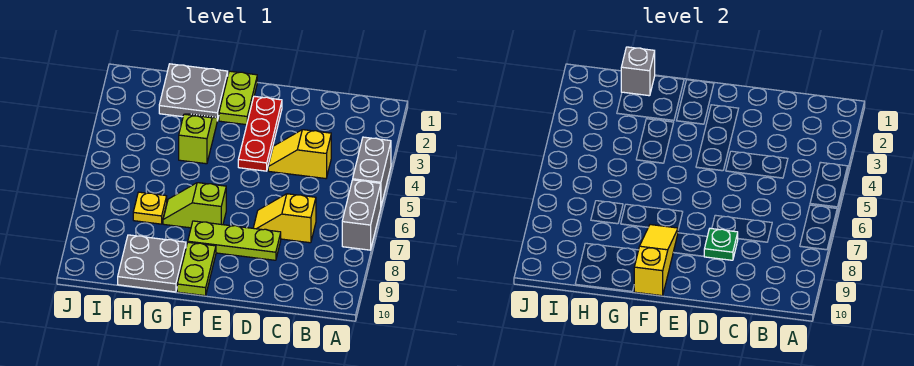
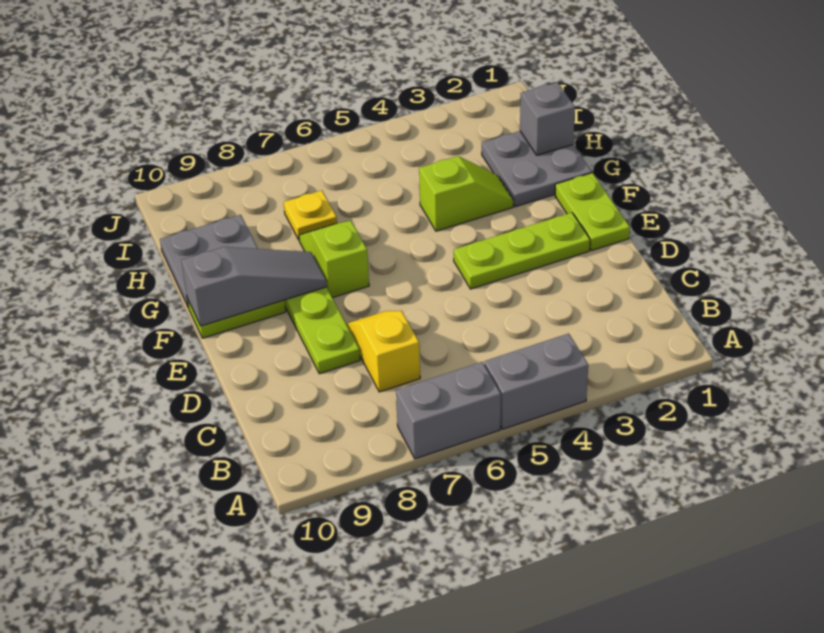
yellow slope C4:D4 level 1 top C -> none
green plate D8 level 2 -> none
red plate E2:E4 level 1 -> lime plate E2:E4 level 1
lime plate F1:F2 level 1 -> lime plate E1:F1 level 1
yellow slope F8:F10 level 2 top 10 -> grey slope F8:F10 level 2 top 10

